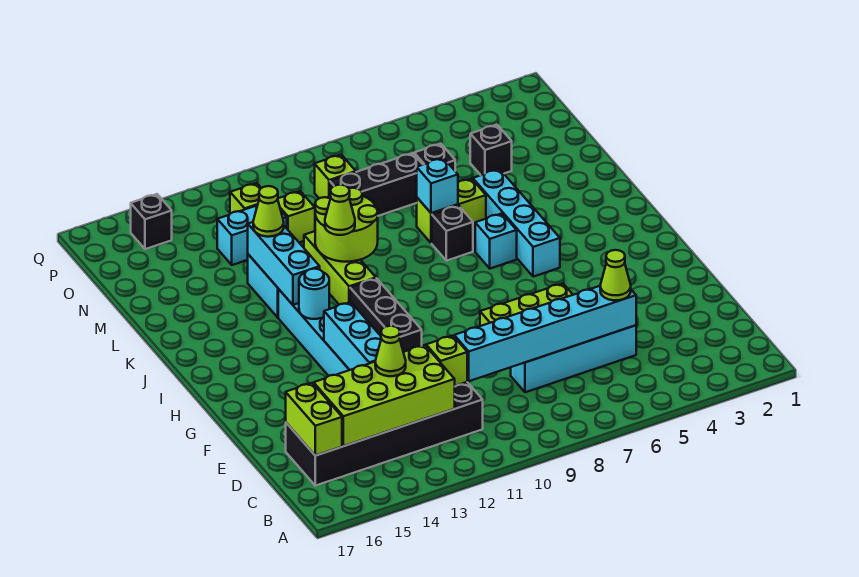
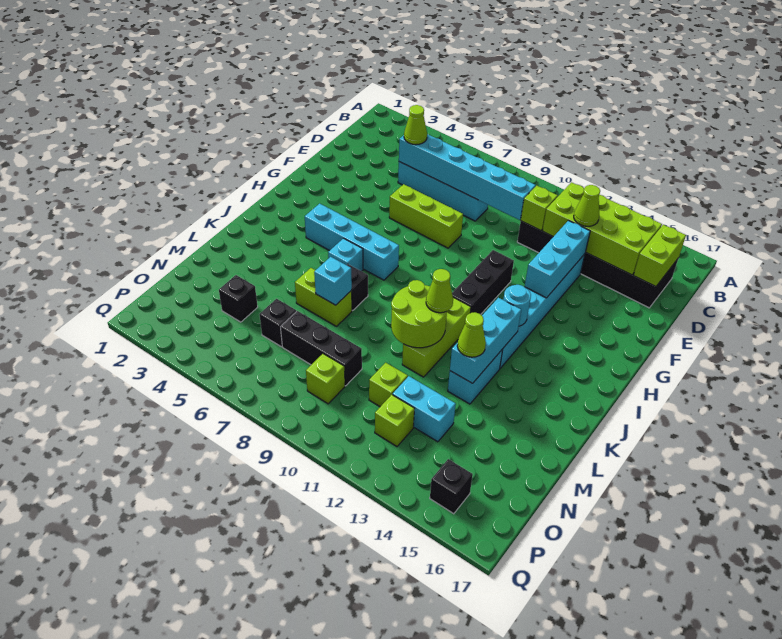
cyan brick I5:L5 level 1 -> cyan brick I4:I7 level 1

